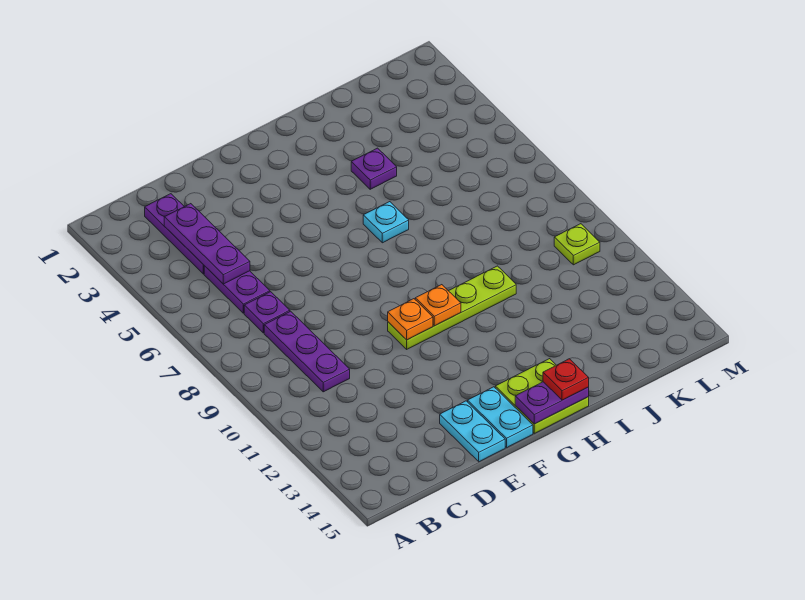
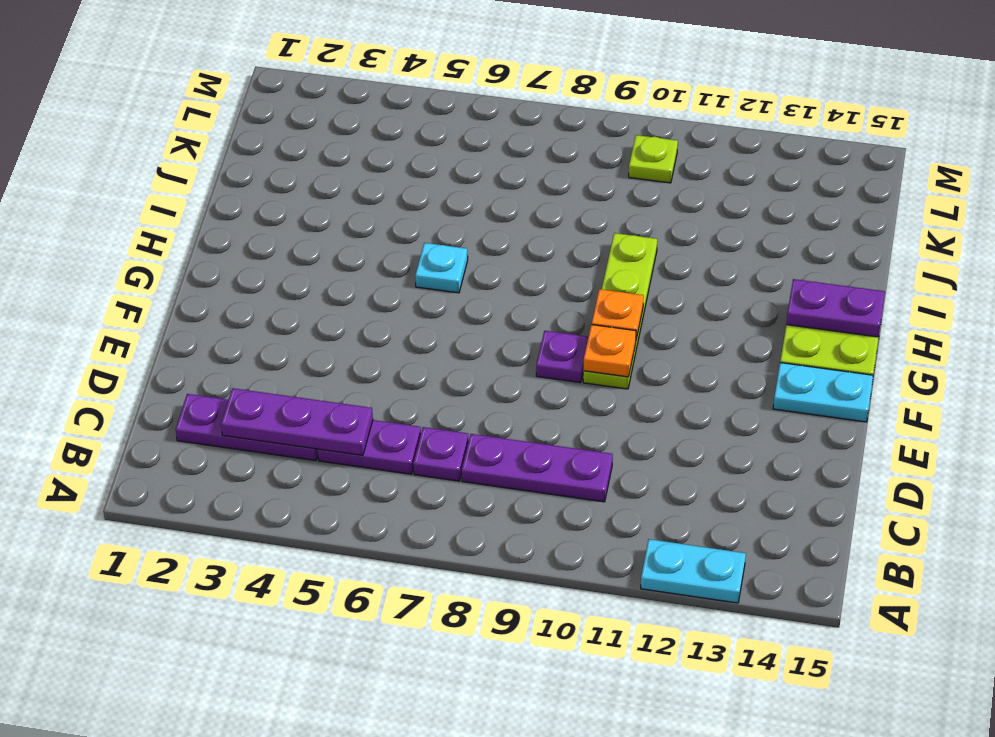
cyan plate E14:E15 level 1 -> cyan plate A12:A13 level 1
purple plate G15:H15 level 2 -> purple plate H14:H15 level 2
red plate H15 level 3 -> none
purple plate I4 level 1 -> purple plate F9 level 1

